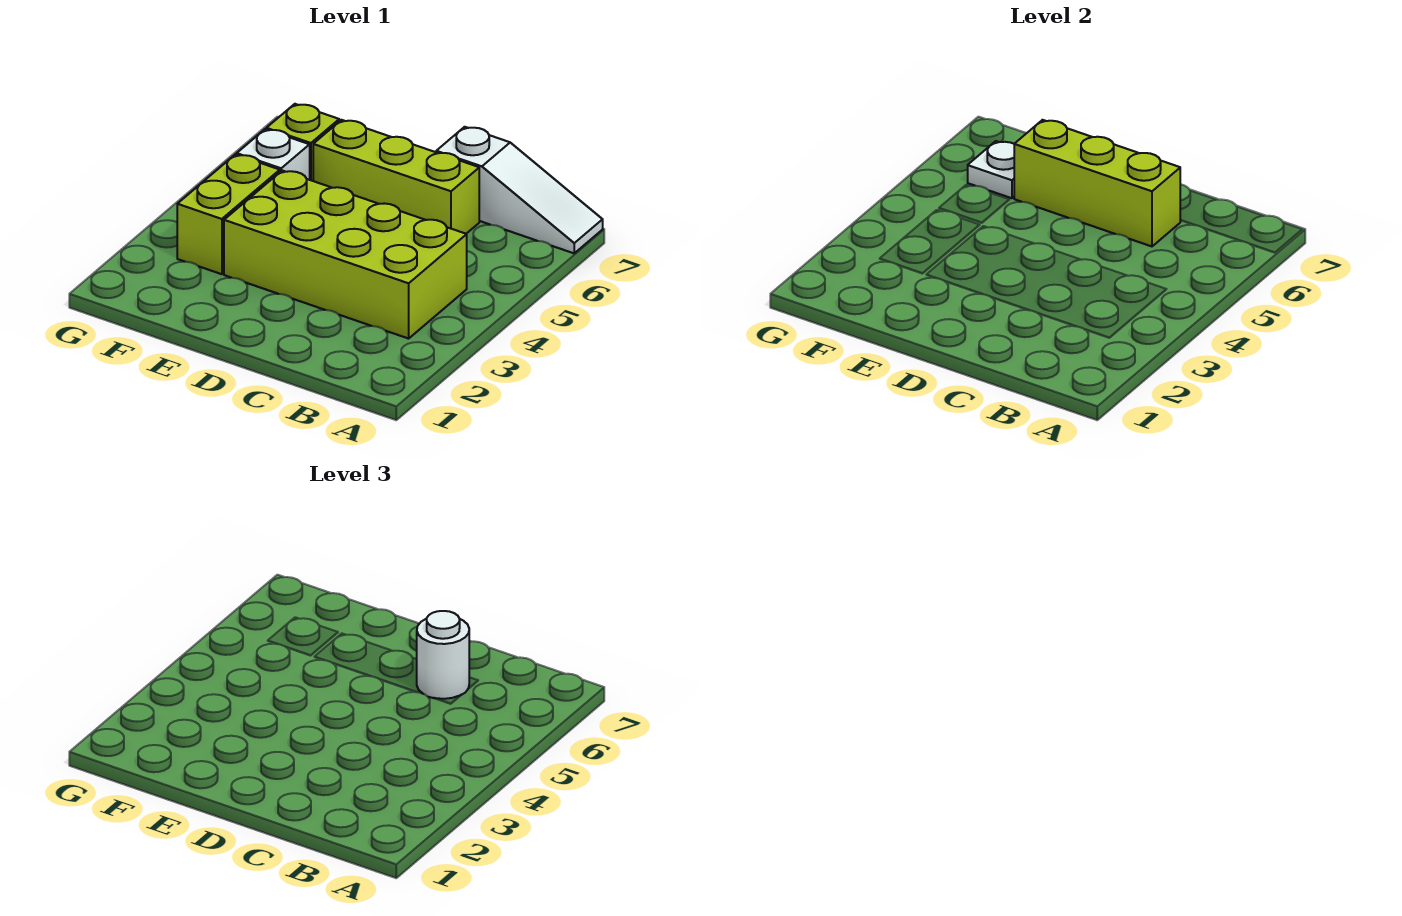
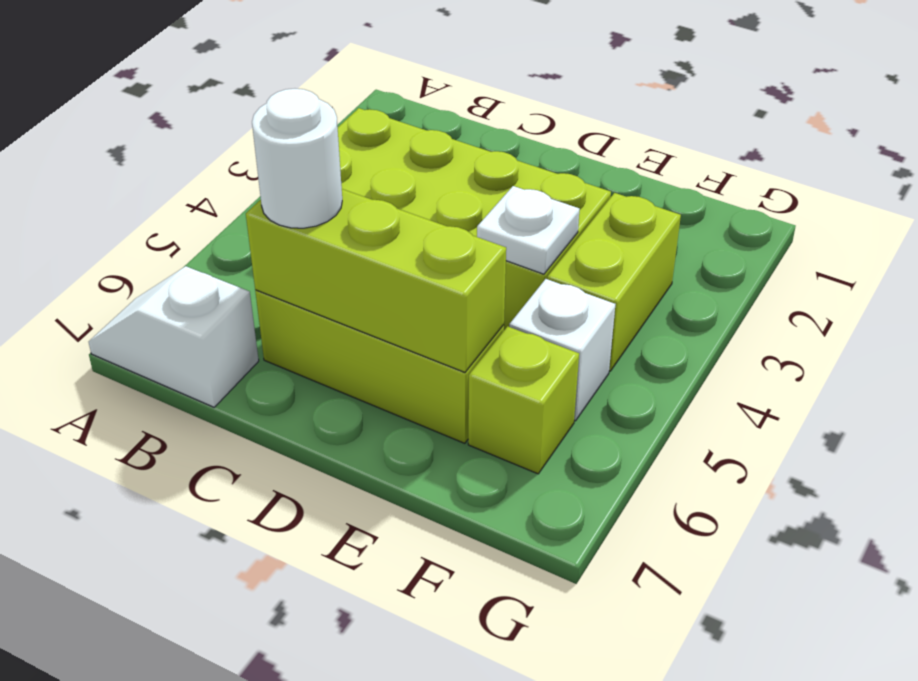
white slope A7:C7 level 1 top C -> white slope A7:B7 level 1 top B
white plate F6 level 2 -> white plate E4 level 2

